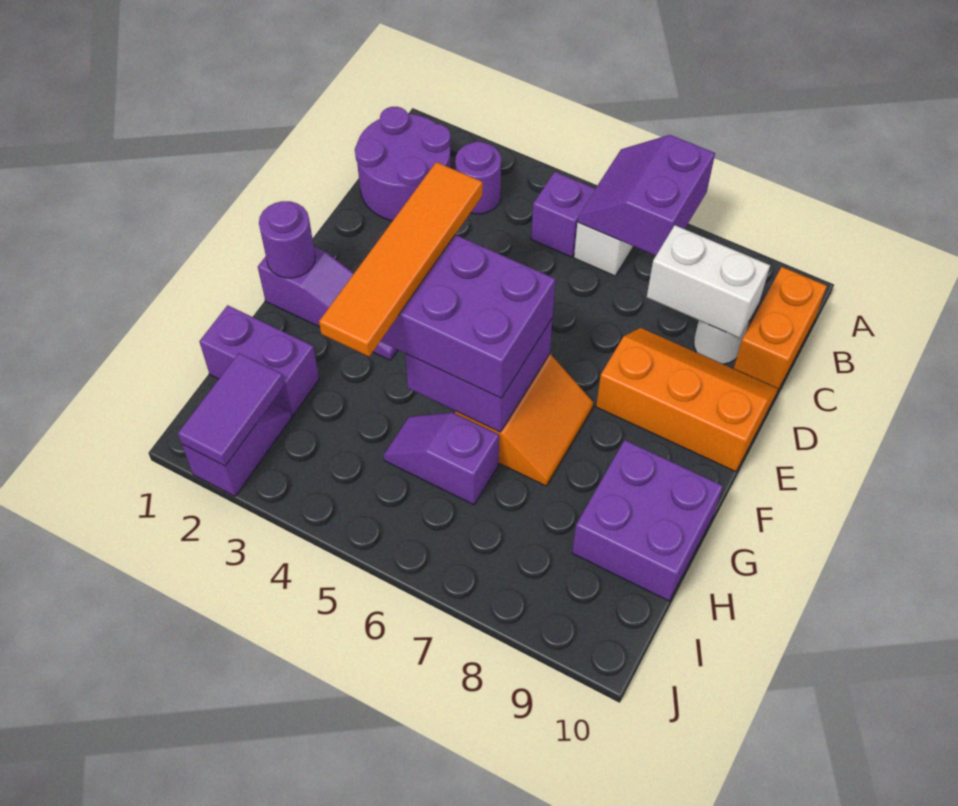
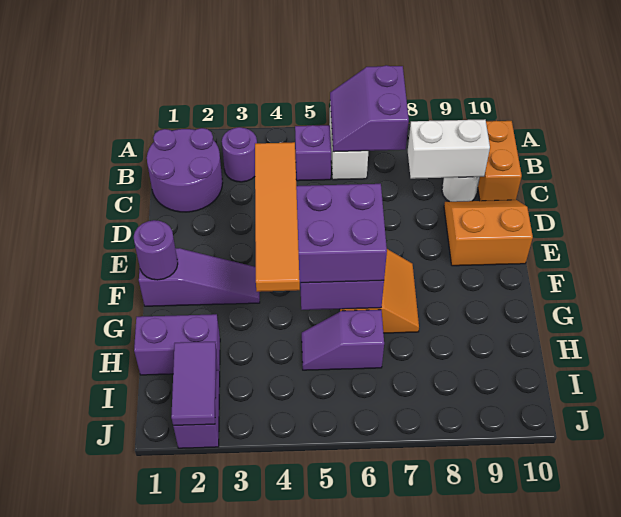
orange slope D8:E10 level 1 top E -> orange slope D9:E10 level 1 top E
purple brick G9:H10 level 1 -> none

